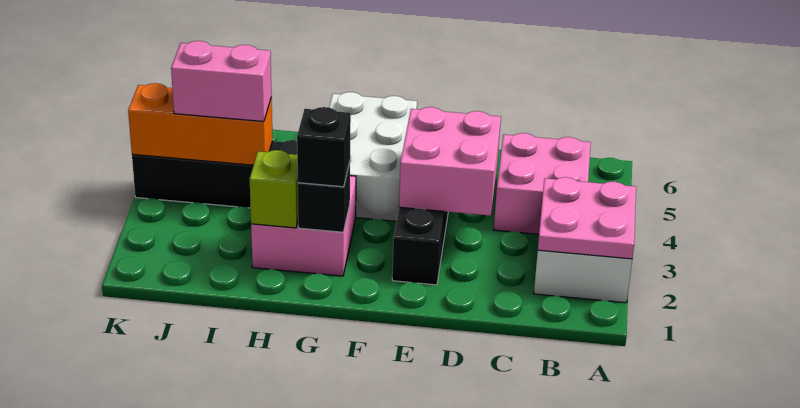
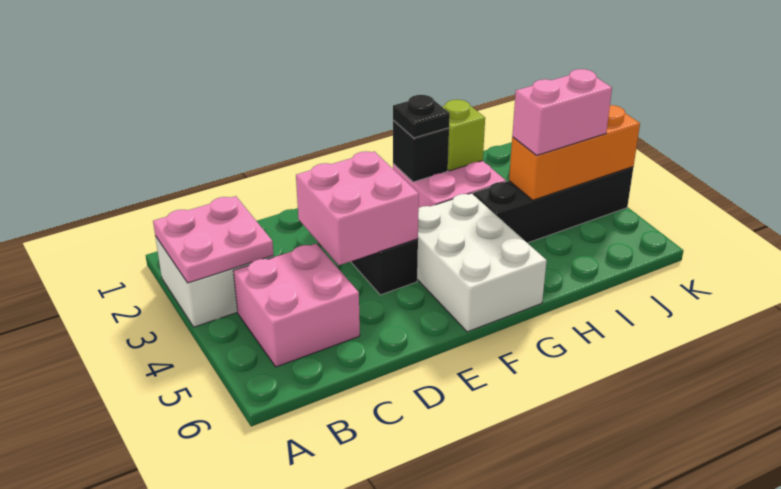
black brick G2 level 3 -> black plate G2 level 3

